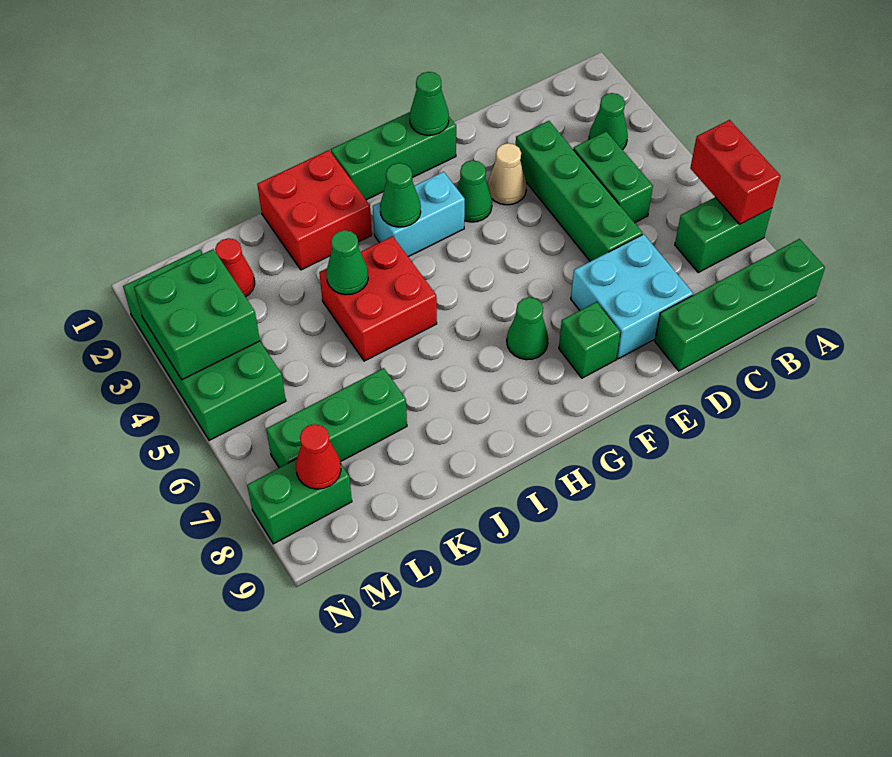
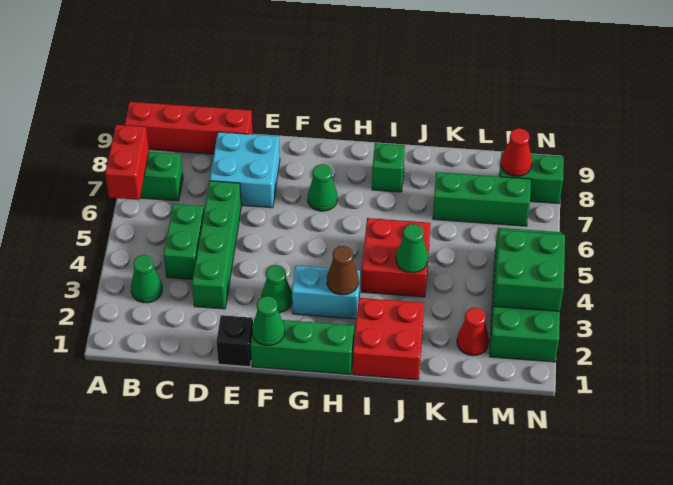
green brick A9:D9 level 1 -> red brick A9:D9 level 1
none -> black brick E1 level 1
tan cone E3 level 1 -> none
green brick F8 level 1 -> green brick I8 level 1
green cone H3 level 2 -> brown cone H3 level 2

